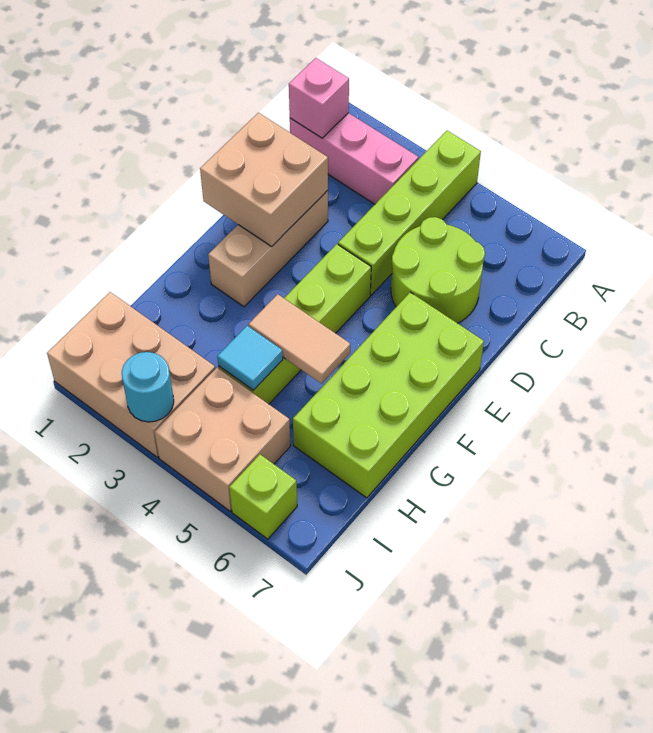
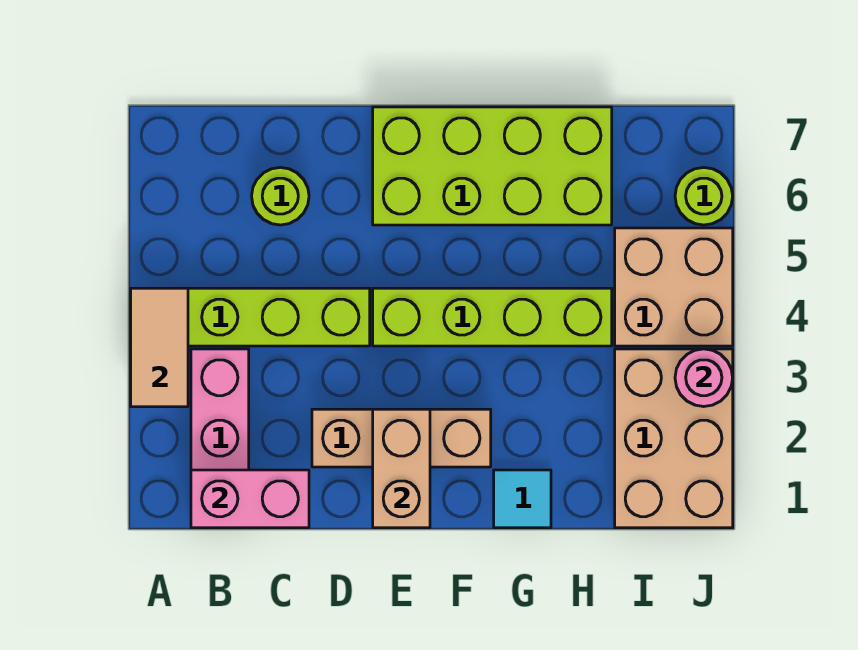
pink brick B1 level 2 -> pink brick B1:C1 level 2
lime round brick C5:D6 level 1 -> lime round brick C6 level 1
tan brick D1:E2 level 2 -> tan brick E1:E2 level 2
tan tile G4:G5 level 2 -> tan tile A3:A4 level 2
cyan tile H4 level 2 -> cyan tile G1 level 1
cyan round brick J3 level 2 -> pink round brick J3 level 2
lime brick J6 level 1 -> lime round brick J6 level 1

